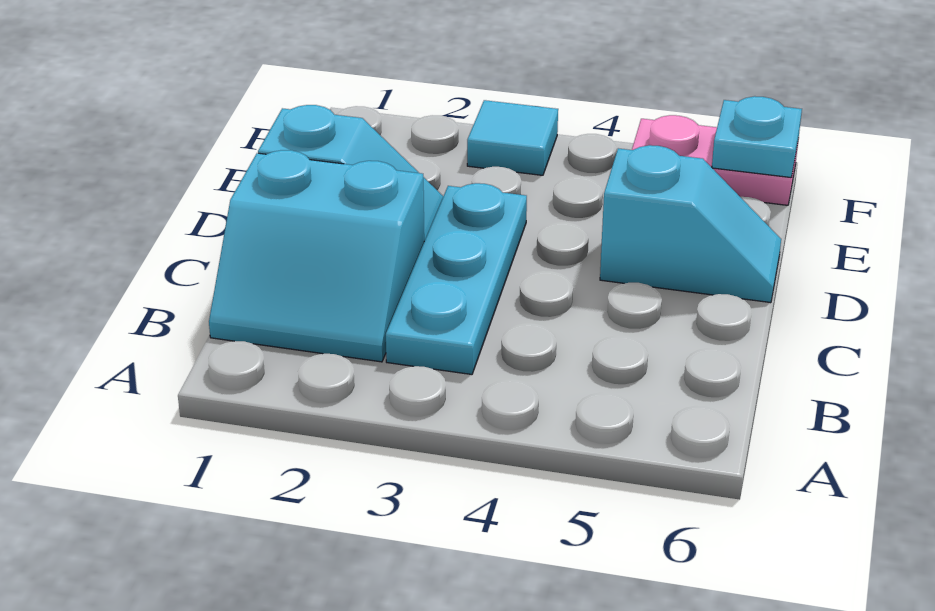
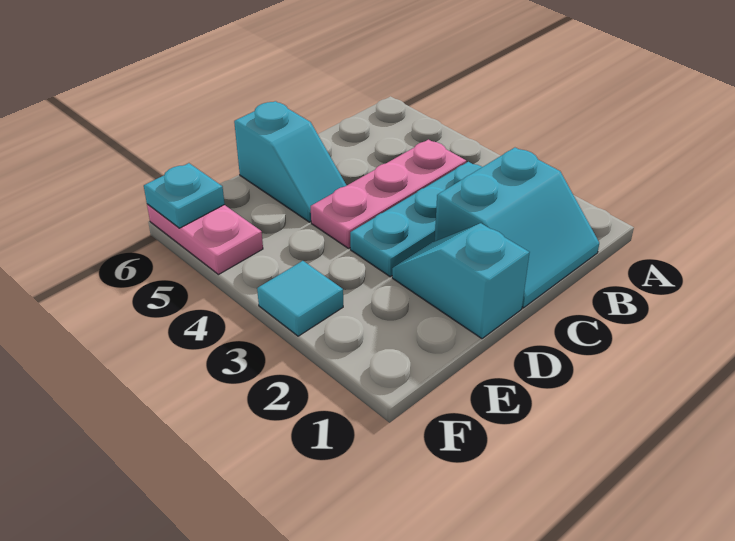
cyan slope B1:C2 level 1 top C -> cyan slope B1:C2 level 1 top 2
none -> pink plate B4:D4 level 1
cyan slope D5:D6 level 1 top 5 -> cyan slope D5:D6 level 1 top 6

